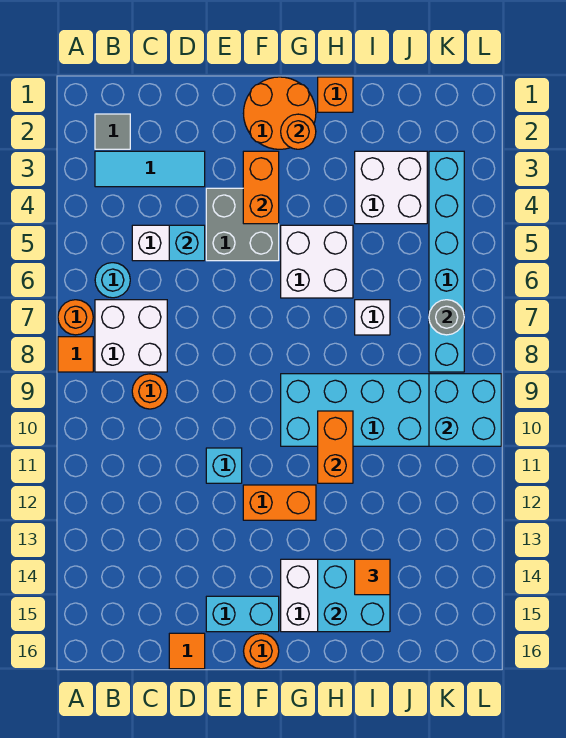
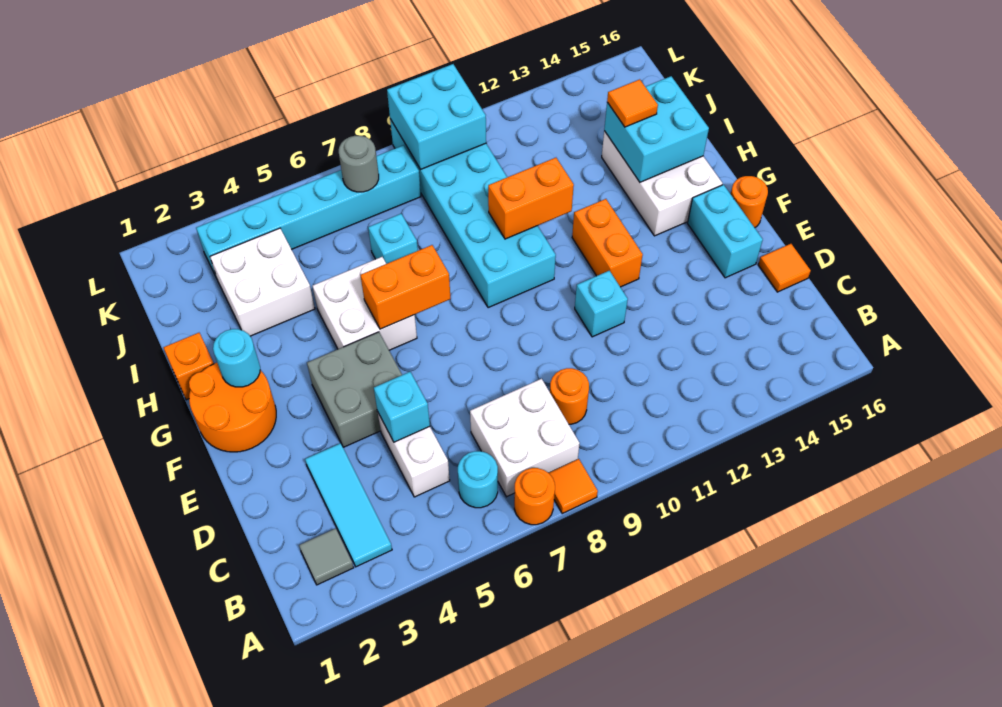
orange brick F3:F4 level 2 -> orange brick G6:G7 level 2
orange round brick G2 level 2 -> cyan round brick G2 level 2
white brick I7 level 1 -> cyan brick I7 level 1

